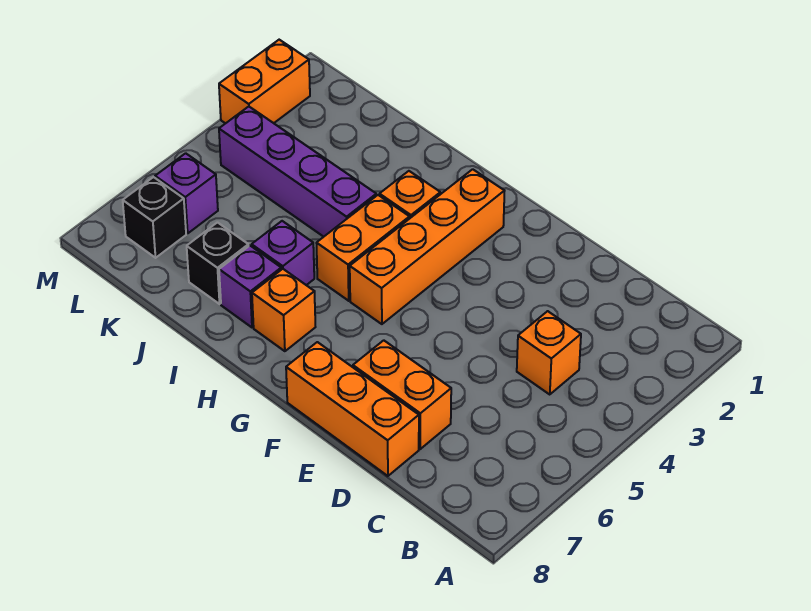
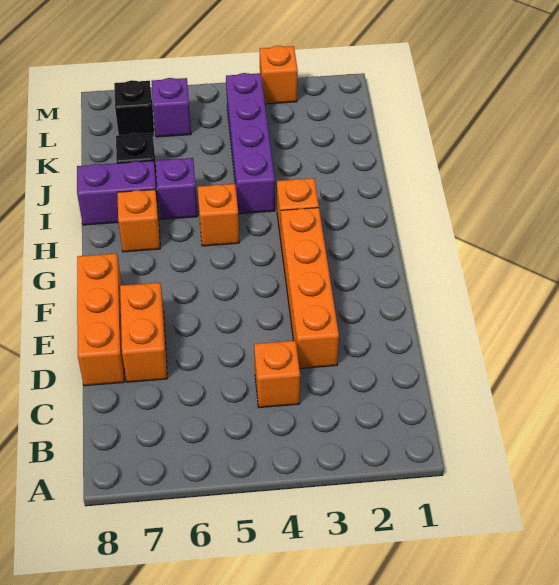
orange brick G2:G5 level 1 -> orange brick D3:G3 level 1
orange brick H4:H5 level 1 -> orange brick H5 level 1
purple brick I7 level 1 -> purple brick I7:I8 level 1
orange brick M2:M3 level 1 -> orange brick M3 level 1

